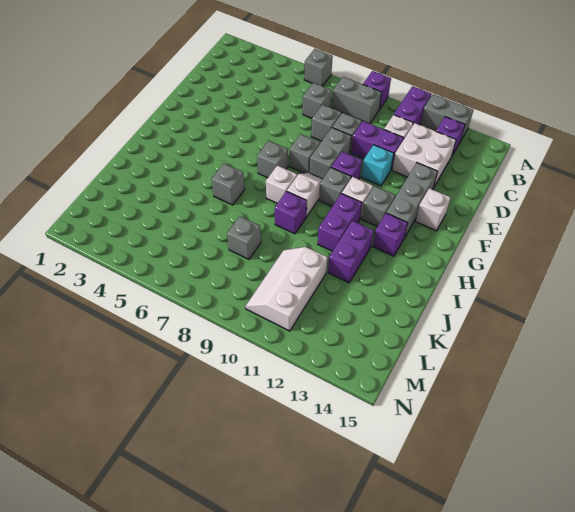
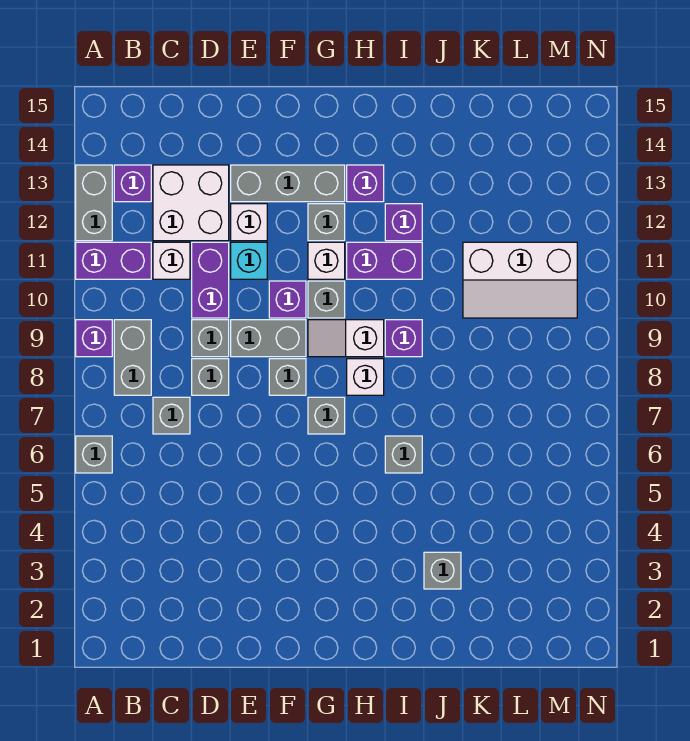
white brick F14 level 1 -> white brick E12 level 1
purple brick I12:J12 level 1 -> purple brick I12 level 1
grey brick K8 level 1 -> grey brick J3 level 1

